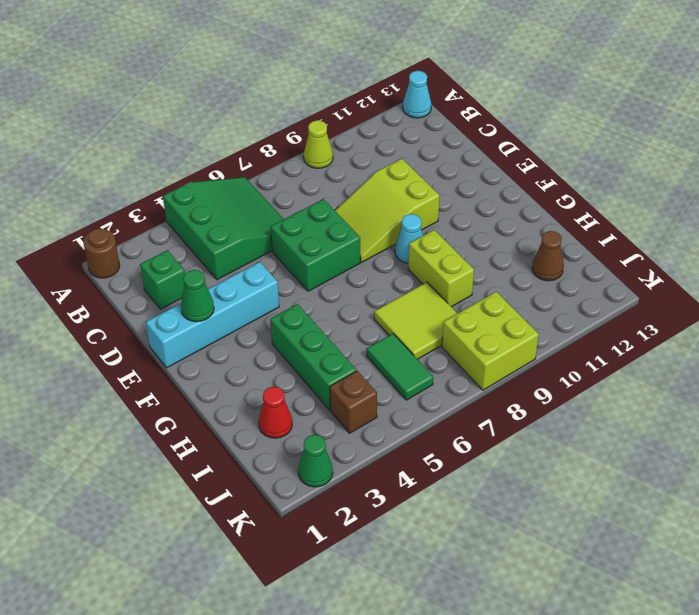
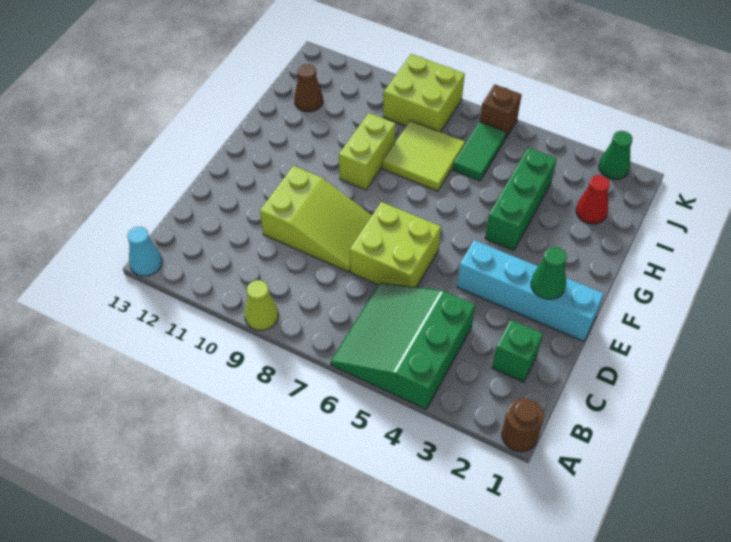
green brick D6:E7 level 1 -> lime brick D6:E7 level 1
cyan cone F9 level 1 -> none
brown brick J4 level 1 -> brown brick K6 level 1

